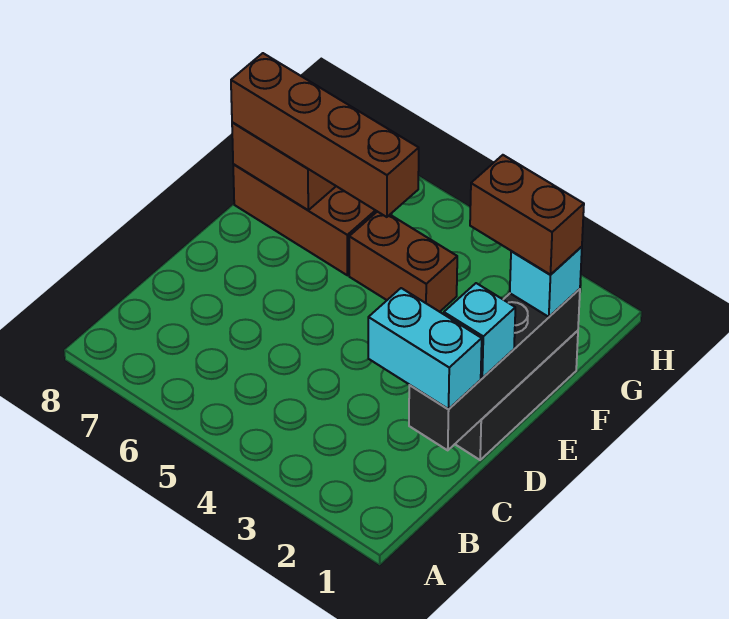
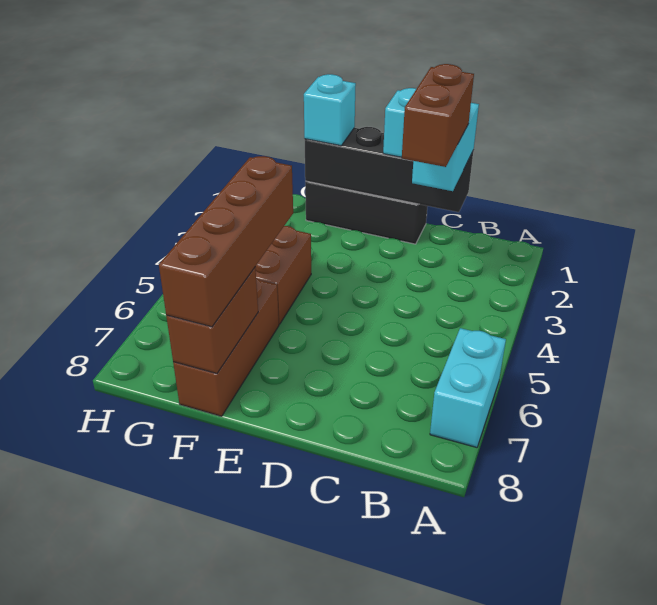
none -> cyan brick A6:A7 level 1
brown brick F1:F2 level 4 -> brown brick C2:C3 level 4

